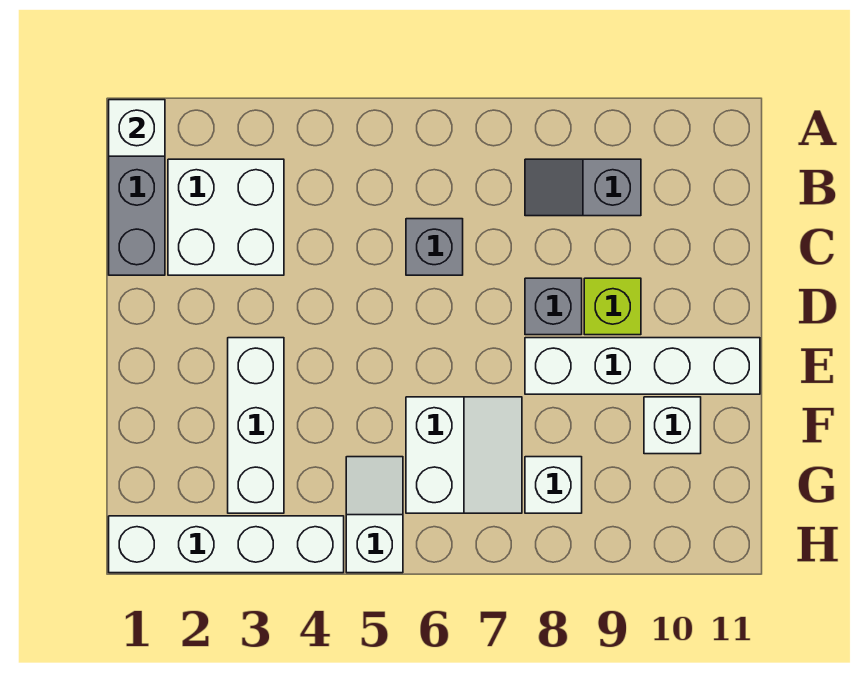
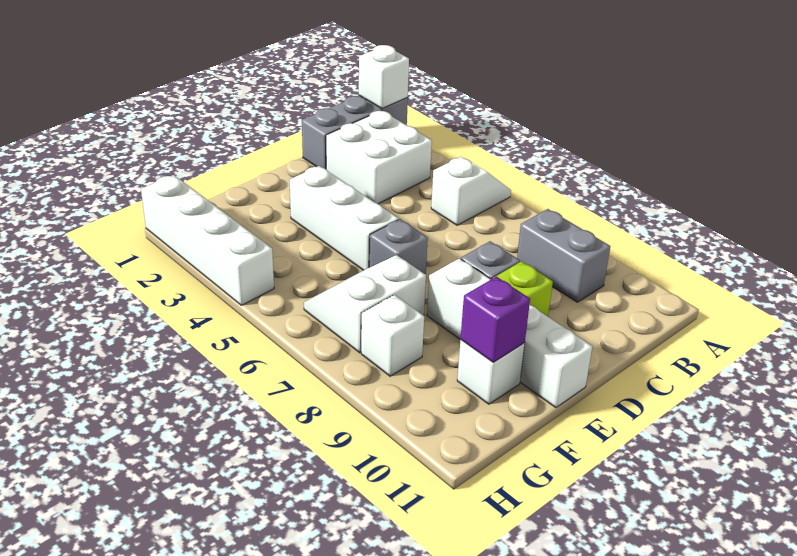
grey slope B8:B9 level 1 top 9 -> grey brick B8:B9 level 1
grey brick C6 level 1 -> grey brick E6 level 1
white brick E3:G3 level 1 -> white brick E3:E5 level 1
white slope F6:G7 level 1 top 6 -> white slope F6:G7 level 1 top 7
none -> purple brick F10 level 2
white slope G5:H5 level 1 top H -> white slope A5:B5 level 1 top B

